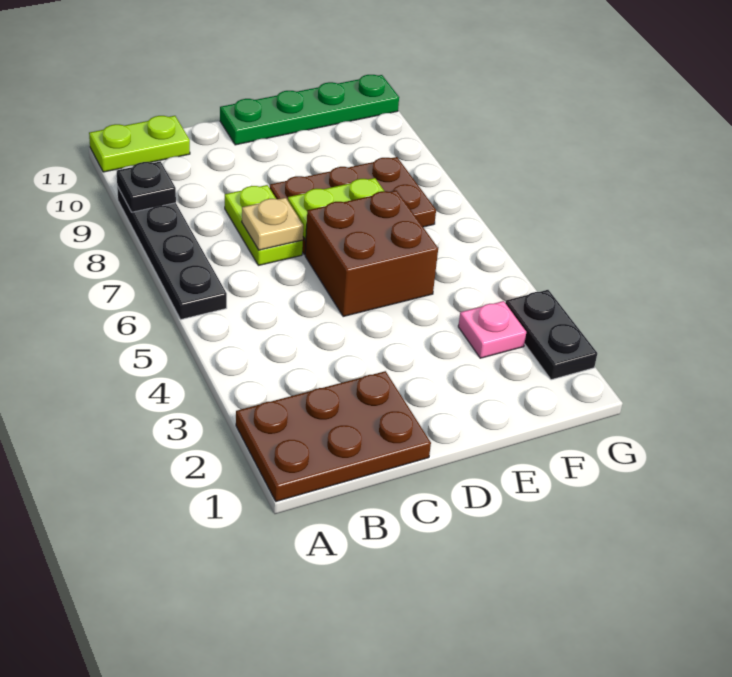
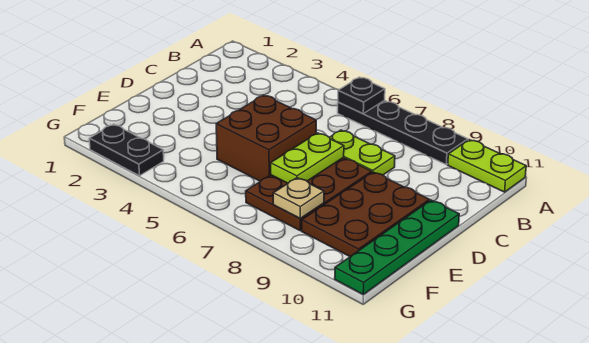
brown plate A1:C2 level 1 -> brown plate D9:F10 level 1
black plate A9 level 2 -> black plate A6 level 2
lime plate A11:B11 level 1 -> lime plate A10:A11 level 1
tan plate C7 level 2 -> tan plate F8 level 2
pink plate F3 level 1 -> none

